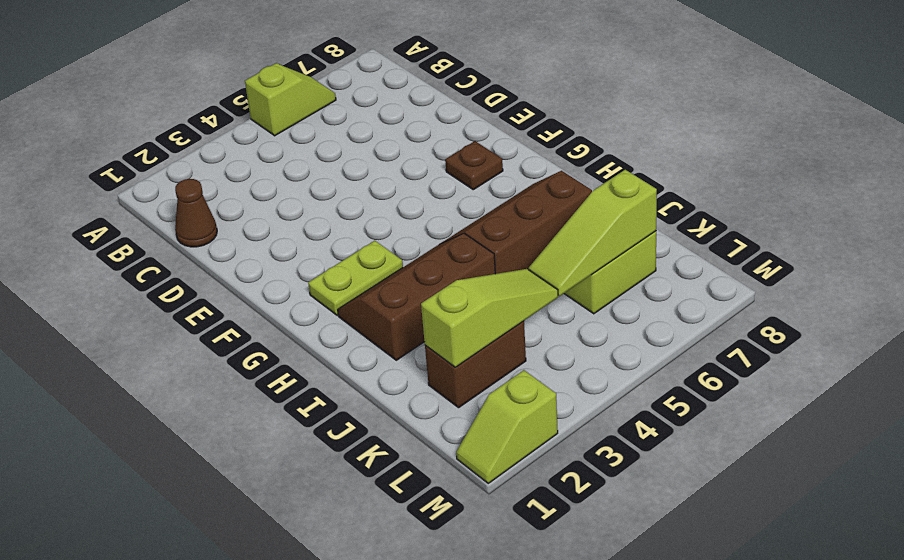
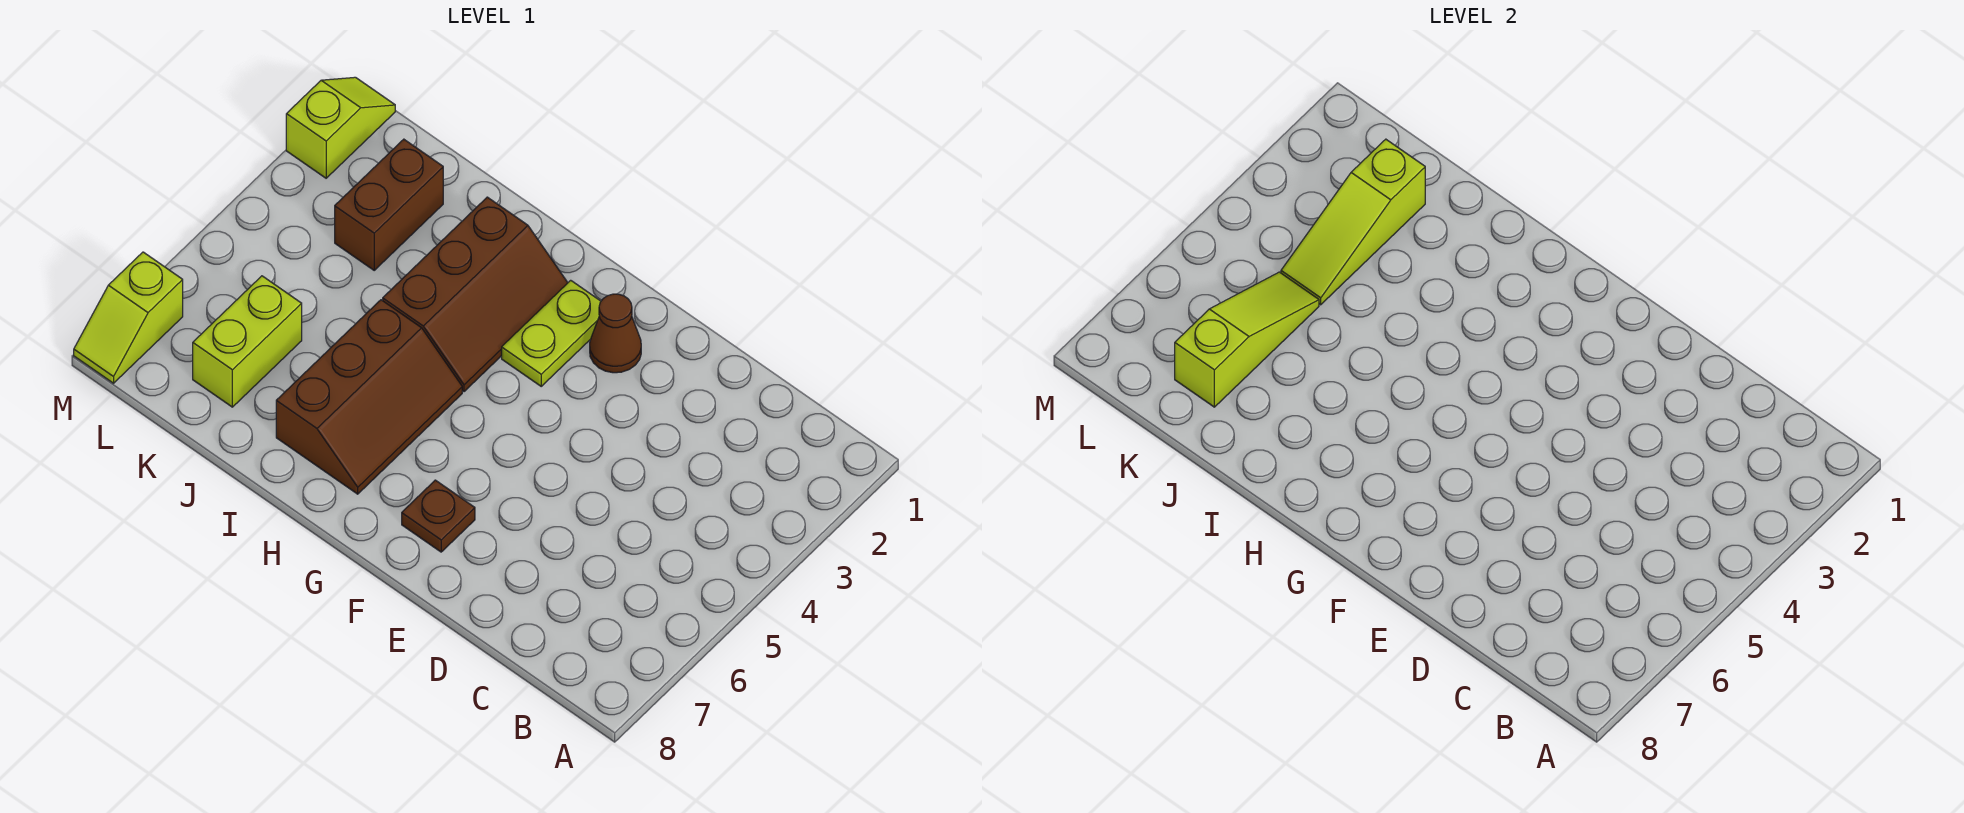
lime slope A5:A6 level 1 top 5 -> lime slope M7:M8 level 1 top 7
brown cone C1 level 1 -> brown cone F2 level 1

